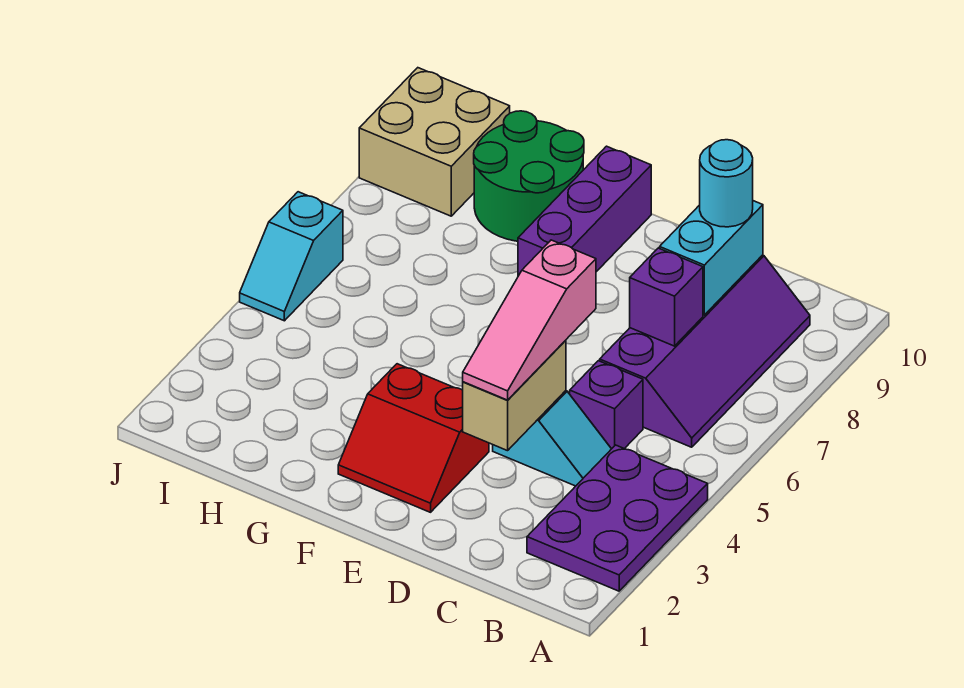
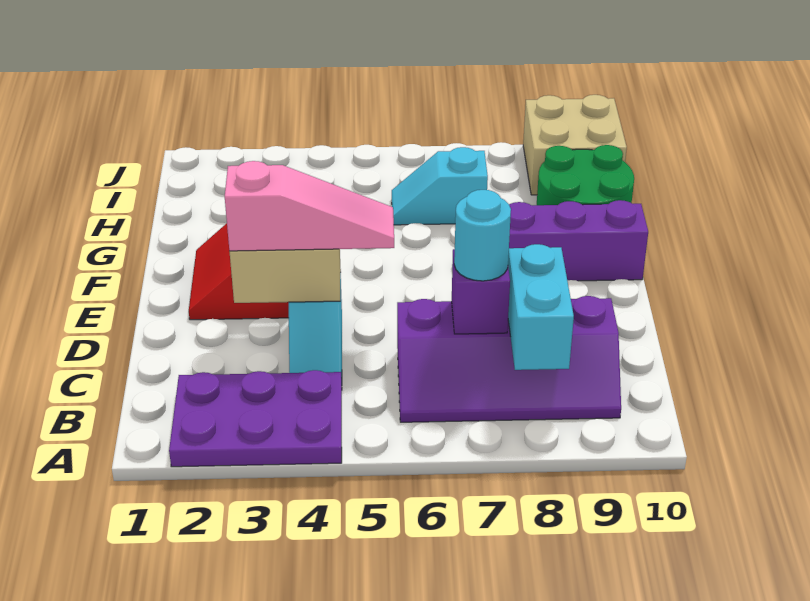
purple brick C5 level 1 -> none
cyan brick C8:C9 level 2 -> cyan brick B8:C8 level 2
cyan round brick C9 level 3 -> cyan round brick C7 level 3
pink slope D3:D5 level 3 top 5 -> pink slope D3:D5 level 3 top 3
cyan slope J5:J6 level 1 top 6 -> cyan slope H6:H7 level 1 top 7

